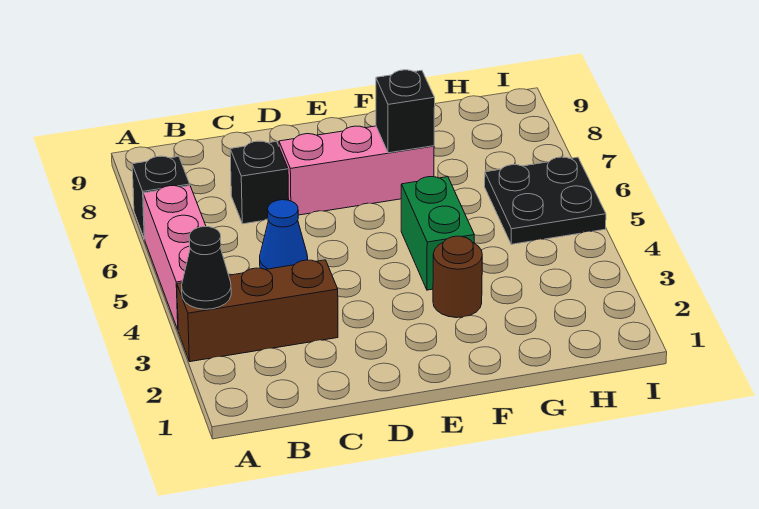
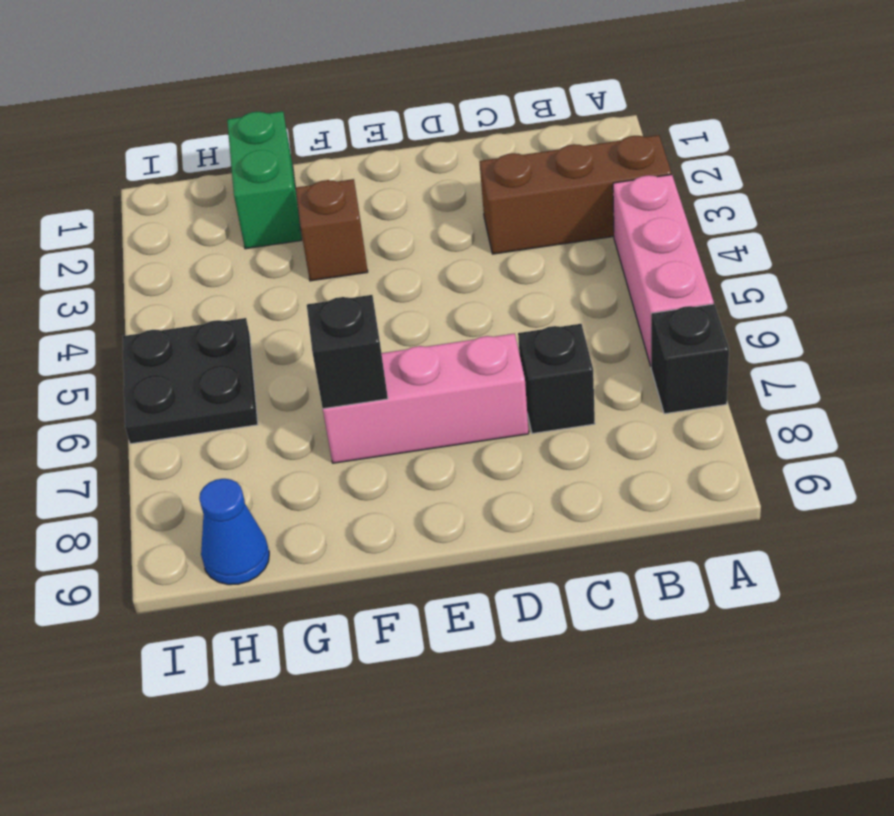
black cone A3 level 2 -> none
blue cone C5 level 1 -> blue cone H9 level 1
brown round brick F3 level 1 -> brown brick F3 level 1
green brick F4:F5 level 1 -> green brick G1:G2 level 1

